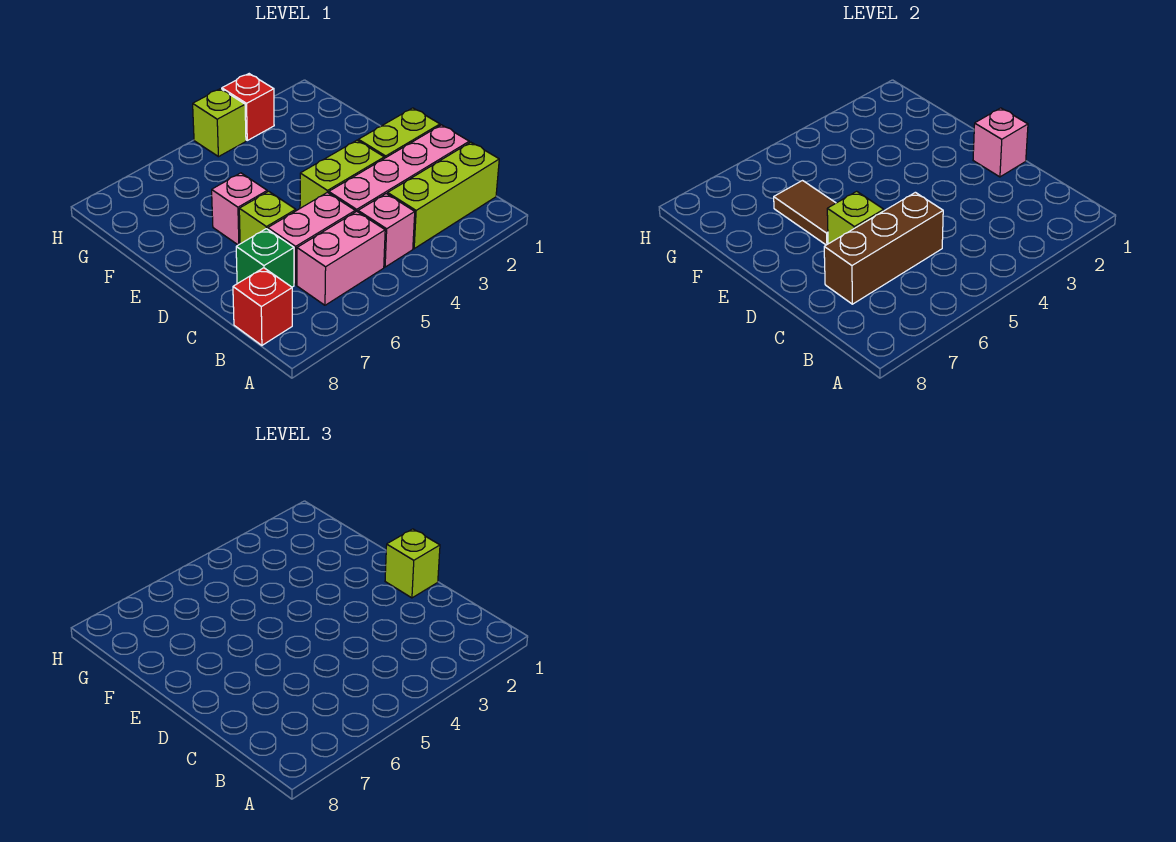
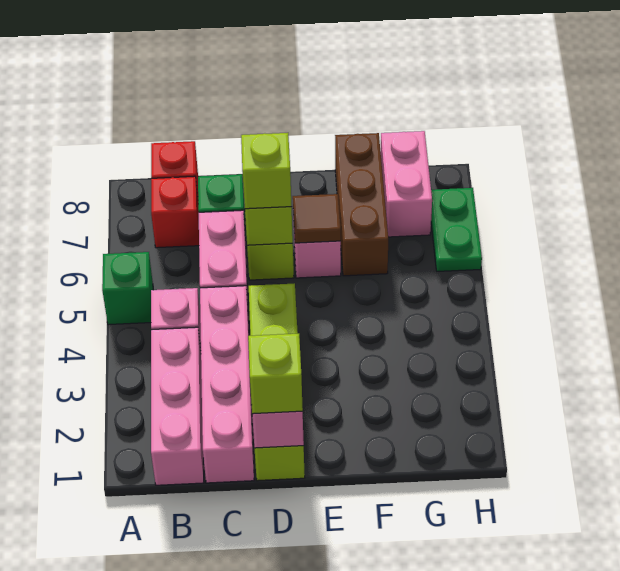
none -> green brick A5 level 1
lime brick B1:B3 level 1 -> pink brick B1:B3 level 1
pink brick B5:B6 level 1 -> pink brick G7:G8 level 1
brown brick C5:C7 level 2 -> brown brick F6:F8 level 1
brown tile E6:F6 level 2 -> brown tile E6 level 2
red brick H3 level 1 -> red brick B7 level 1
lime brick H4 level 1 -> lime brick D6 level 3
none -> green plate H6:H7 level 1

